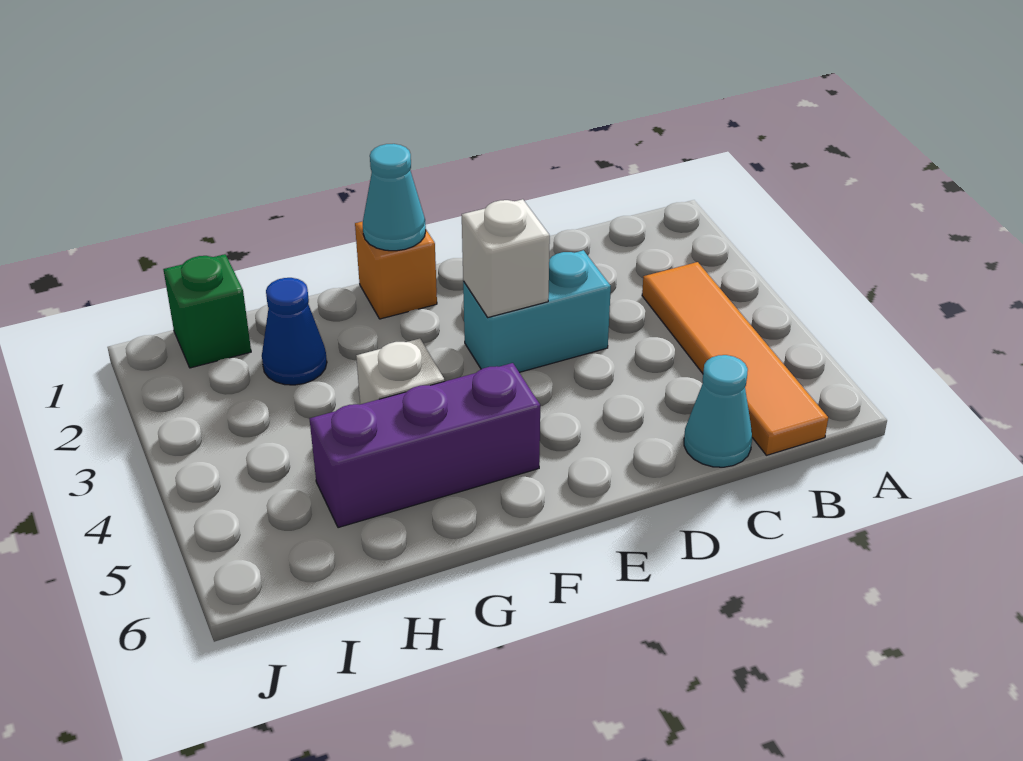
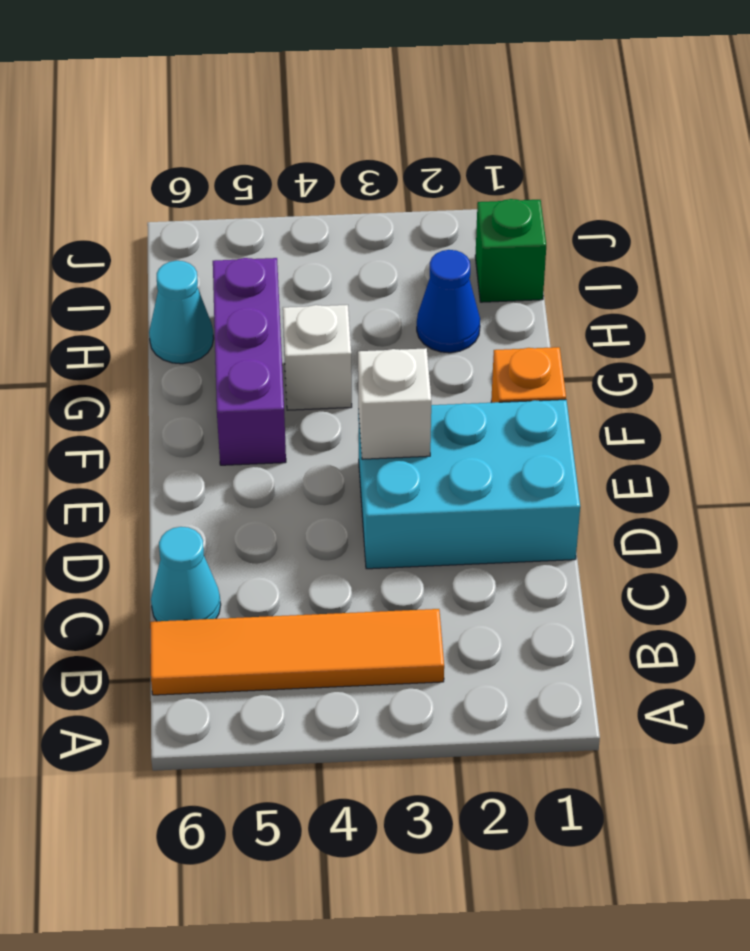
cyan brick D3:E3 level 1 -> cyan brick D1:E3 level 1
cyan cone F1 level 2 -> cyan cone H6 level 1

